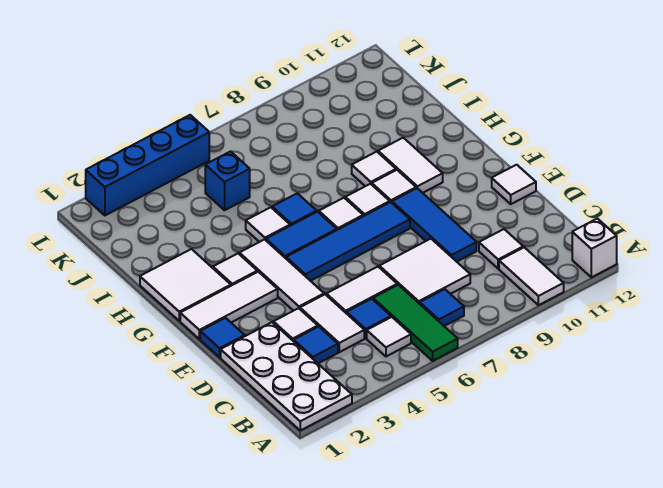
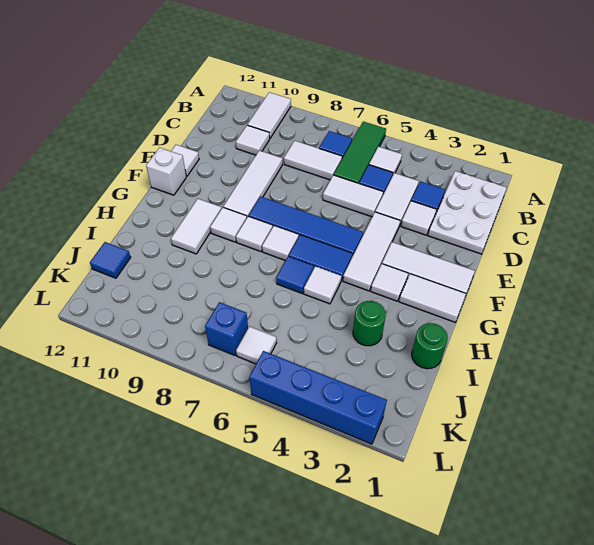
white plate A1:D2 level 1 -> white plate B1:D2 level 1
white brick A12 level 1 -> white brick F12 level 1
white tile C7:D8 level 1 -> white tile C7:C8 level 1
blue tile D9:F9 level 1 -> white tile D9:F9 level 1
blue tile E1 level 1 -> blue tile J12 level 1
white tile G1:H2 level 1 -> white tile G1:G2 level 1
white tile H9 level 1 -> white tile K6 level 1
none -> green round brick I1 level 1
none -> green round brick I3 level 1
blue brick J5 level 1 -> blue brick K7 level 1

